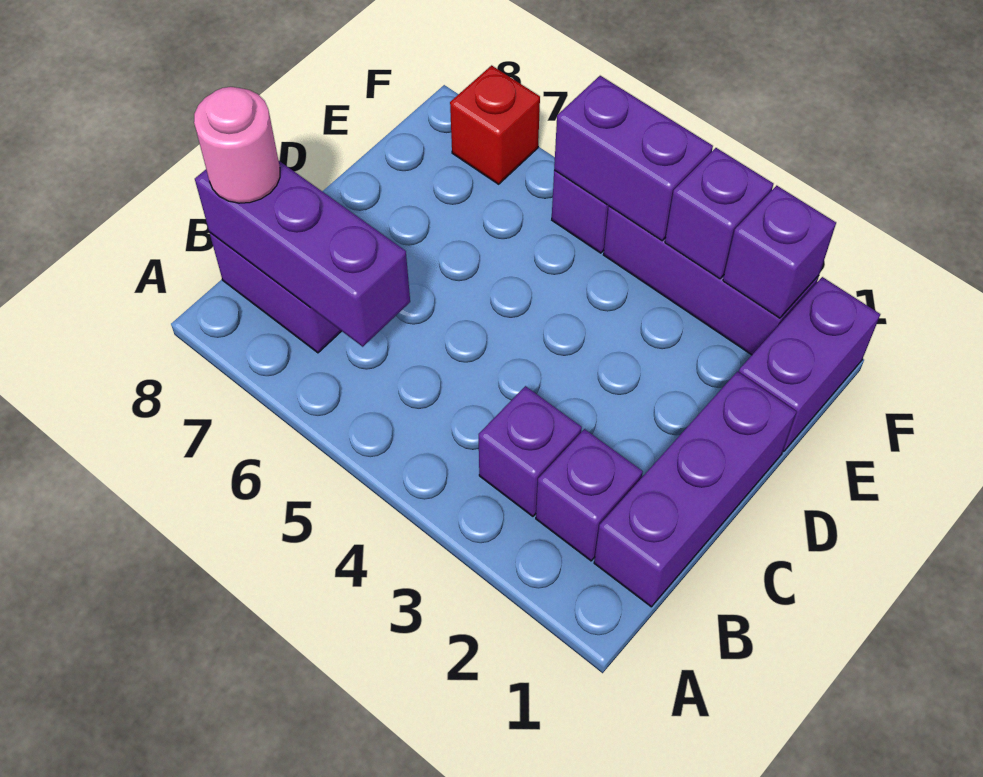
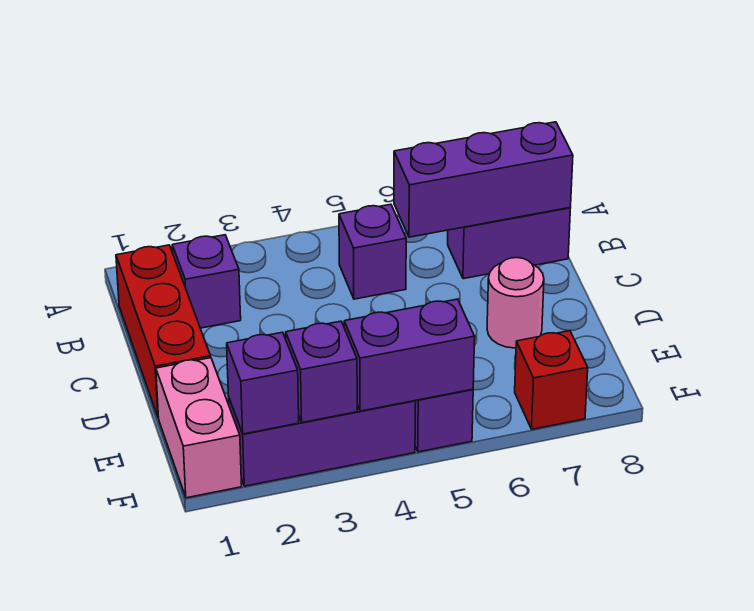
purple brick B1:D1 level 1 -> red brick B1:D1 level 1
purple brick B3 level 1 -> purple brick B5 level 1
pink round brick B8 level 3 -> pink round brick D7 level 1
purple brick E1:F1 level 1 -> pink brick E1:F1 level 1

